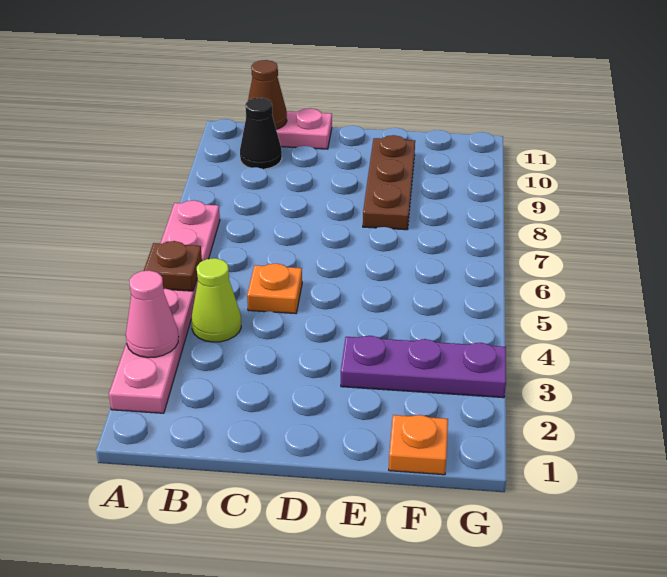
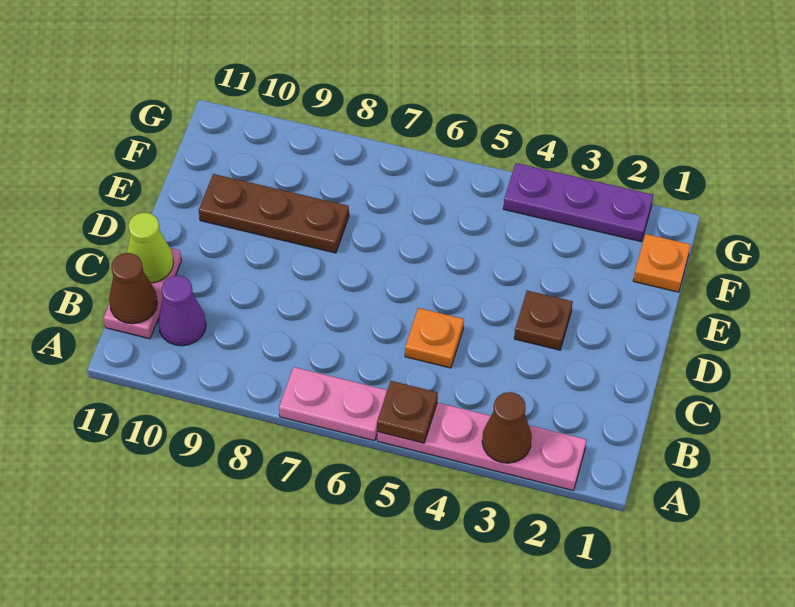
pink cone A3 level 2 -> brown cone A3 level 2
lime cone B4 level 1 -> lime cone C11 level 2
black cone B10 level 1 -> purple cone B10 level 1
none -> brown plate D3 level 1
purple plate E3:G3 level 1 -> purple plate G2:G4 level 1

